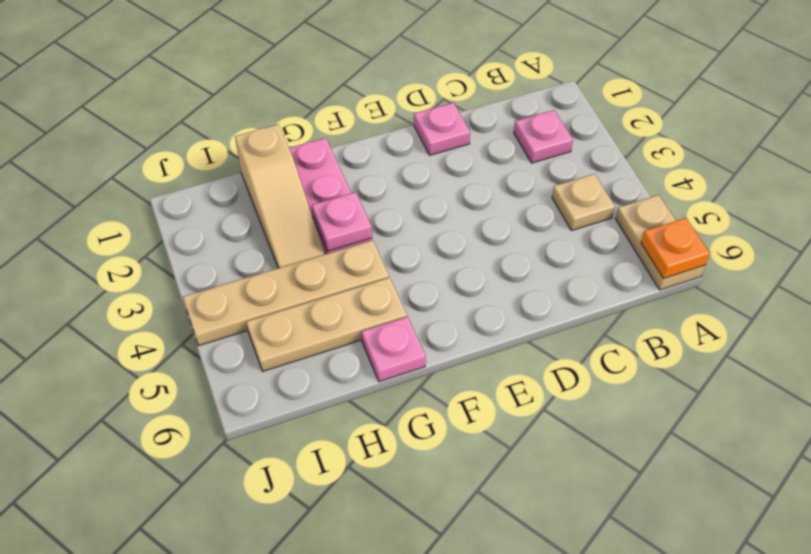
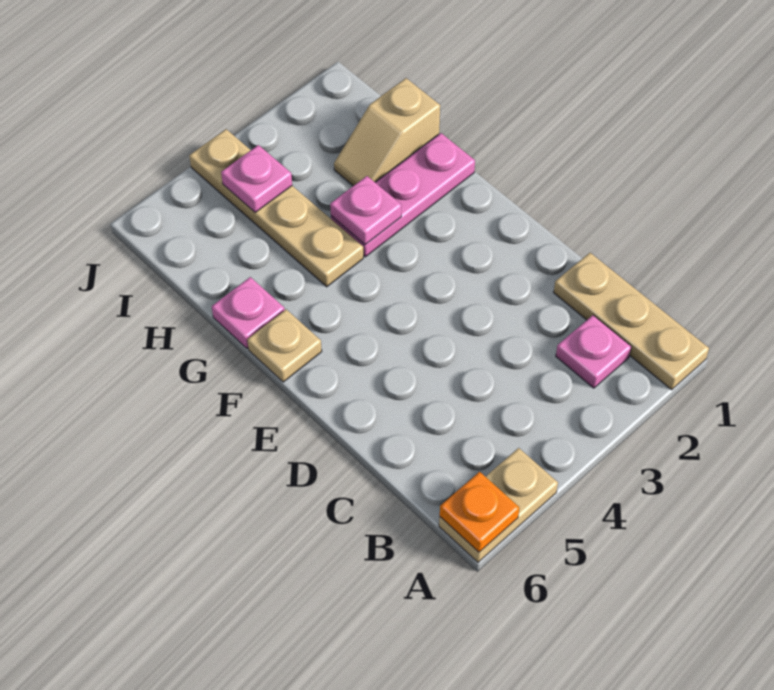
tan plate B4 level 1 -> tan plate F6 level 1
pink plate D1 level 1 -> pink plate I4 level 2
tan plate G5:I5 level 1 -> tan plate A1:C1 level 1
tan slope H1:H3 level 1 top 1 -> tan slope H1:H2 level 1 top 1

